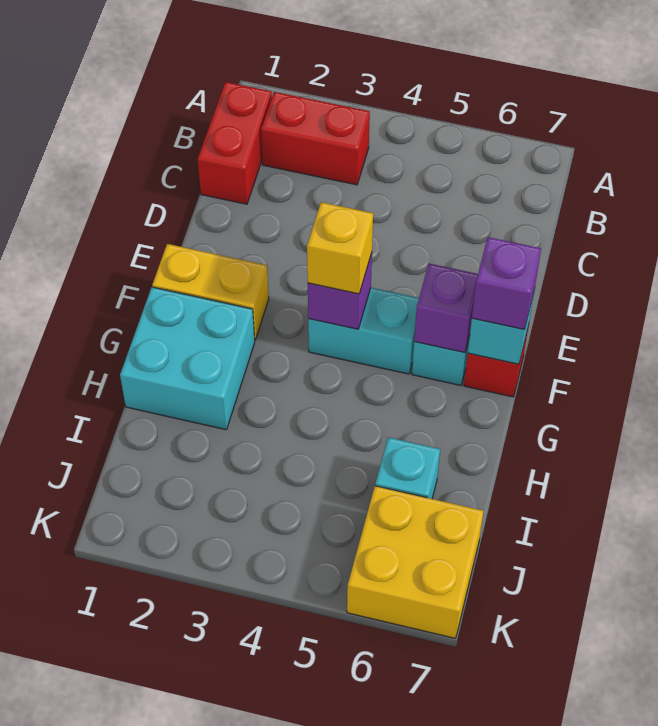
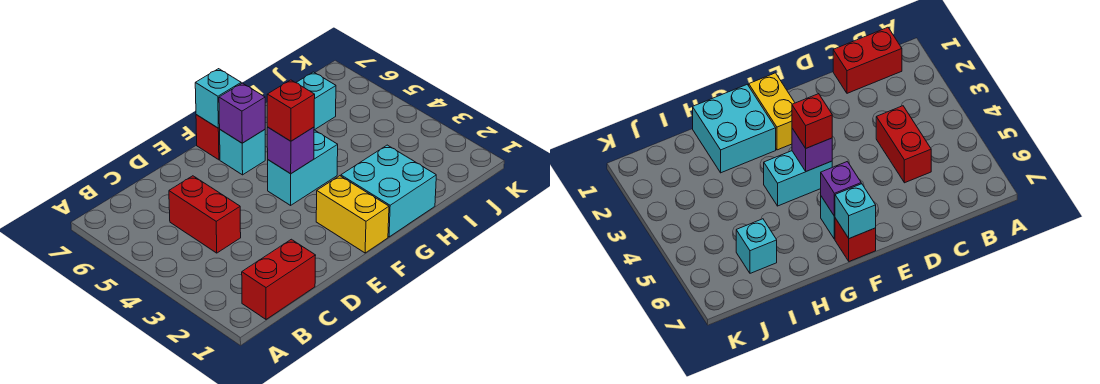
red brick B2:B3 level 1 -> red brick C4:C5 level 1
cyan brick F4:F5 level 1 -> cyan brick F4:G4 level 1
yellow brick F4 level 3 -> red brick F4 level 3
purple brick F7 level 3 -> none
yellow brick J6:K7 level 1 -> none

